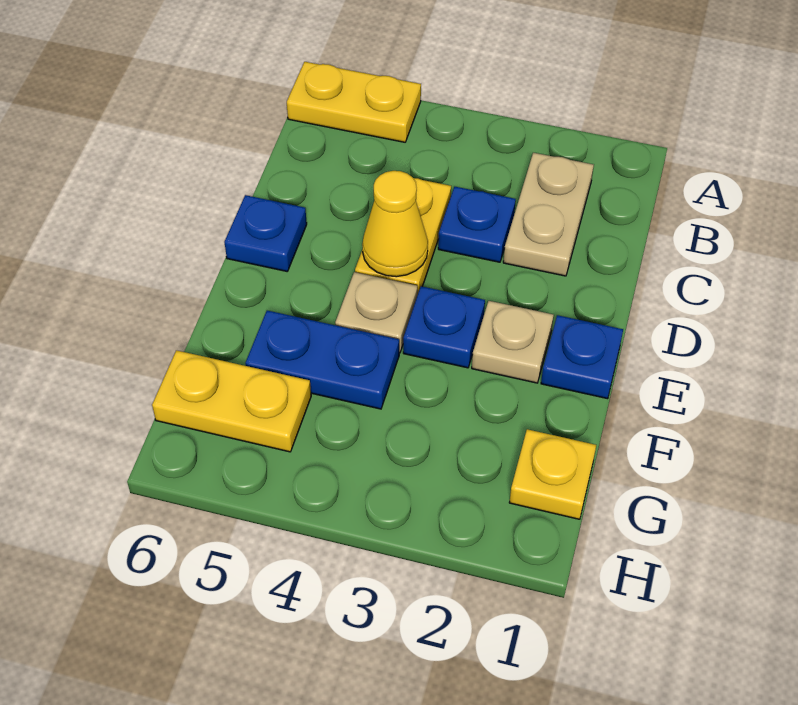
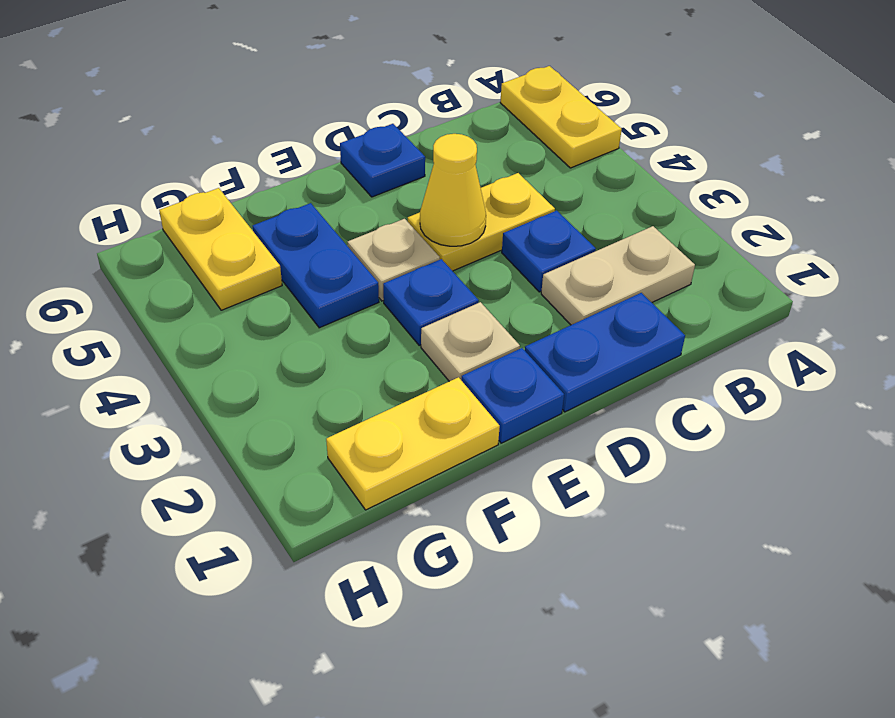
none -> blue plate C1:D1 level 1
yellow plate G1 level 1 -> yellow plate F1:G1 level 1

